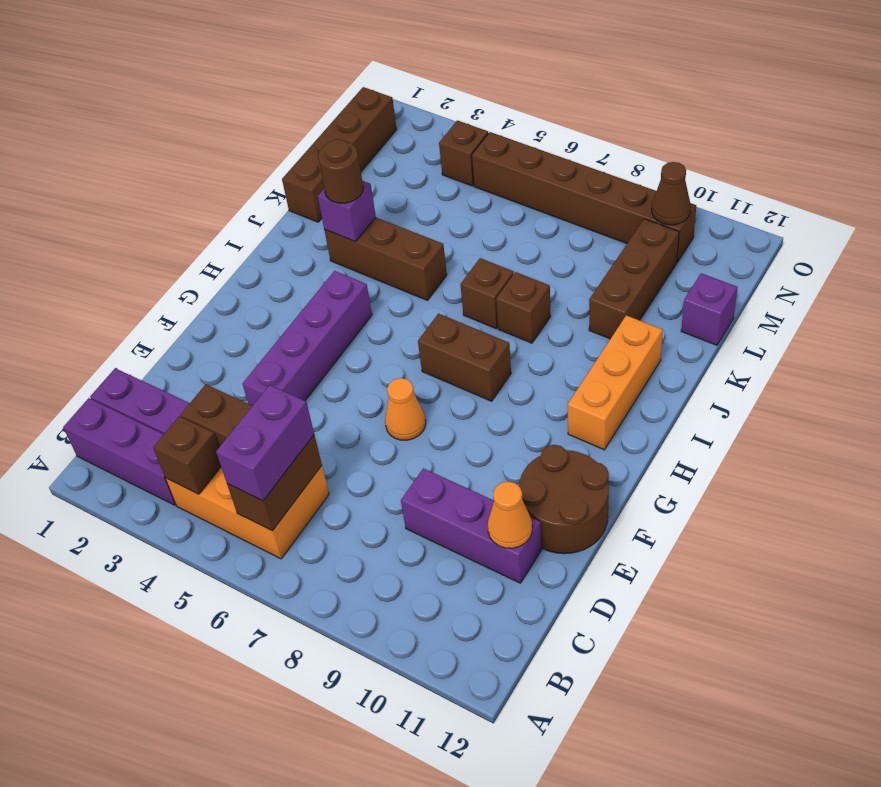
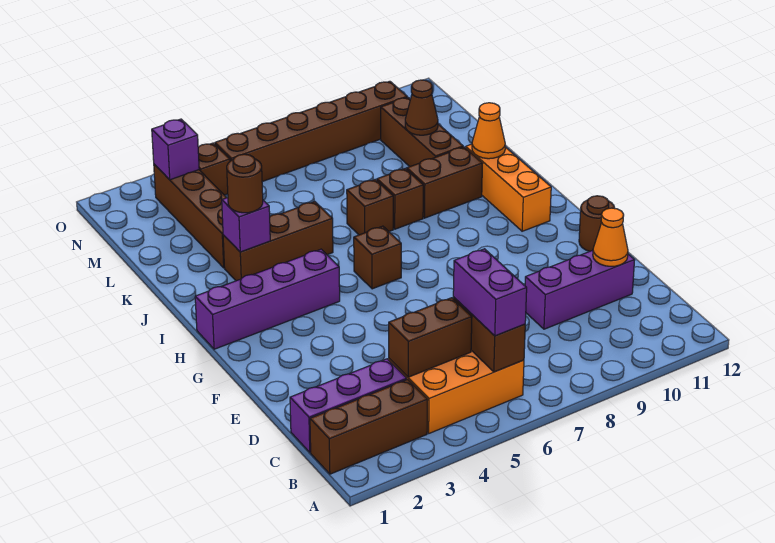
purple brick B1:B3 level 1 -> brown brick B1:B3 level 1
brown brick B4 level 2 -> brown brick H6 level 1
purple brick E4:H4 level 1 -> purple brick H1:H4 level 1
brown round brick E11:F12 level 1 -> brown round brick F12 level 1
orange cone F7 level 1 -> orange cone J11 level 2
brown brick H7:H8 level 1 -> brown brick J9:J10 level 1
brown brick K1:N1 level 1 -> brown brick K3:N3 level 1
purple brick L12 level 1 -> purple brick N3 level 2
brown cone N10 level 2 -> brown cone L10 level 2

